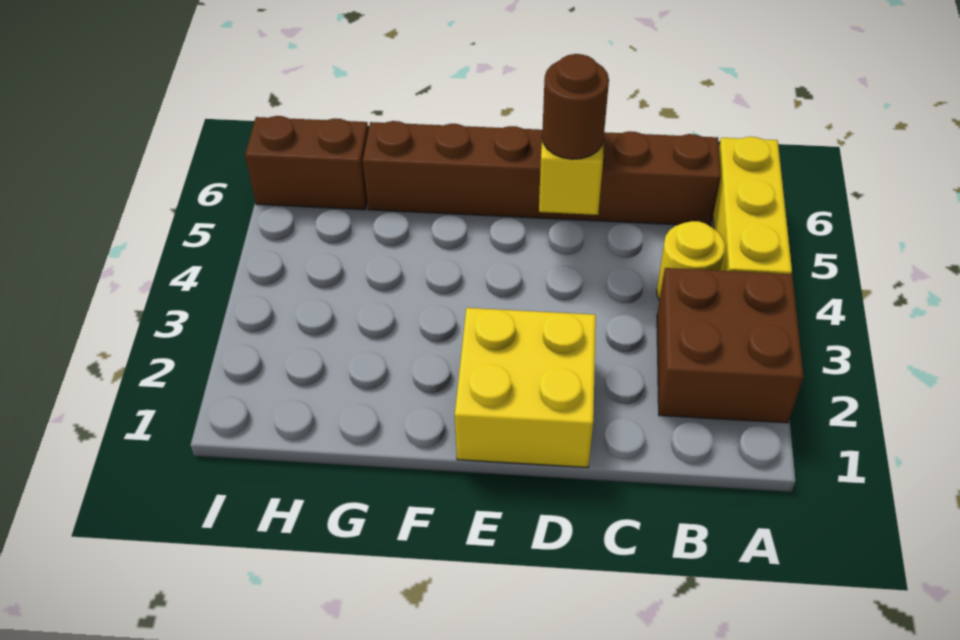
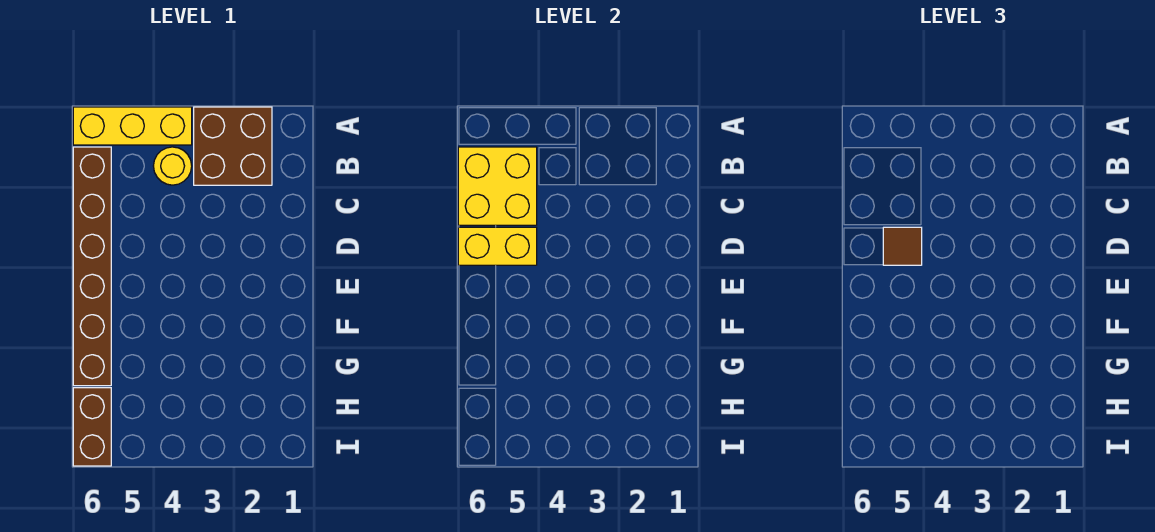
yellow brick D1:E2 level 1 -> yellow brick B5:C6 level 2
brown round brick D5 level 3 -> brown tile D5 level 3

